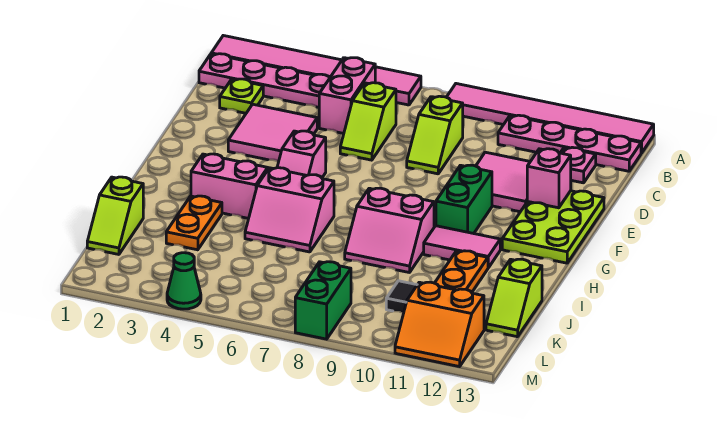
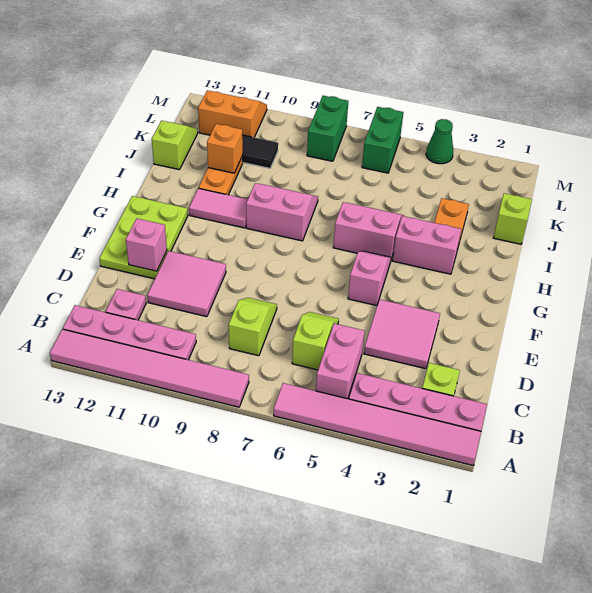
green brick F10:G10 level 1 -> green brick L6:M6 level 1
none -> orange brick J11 level 2

